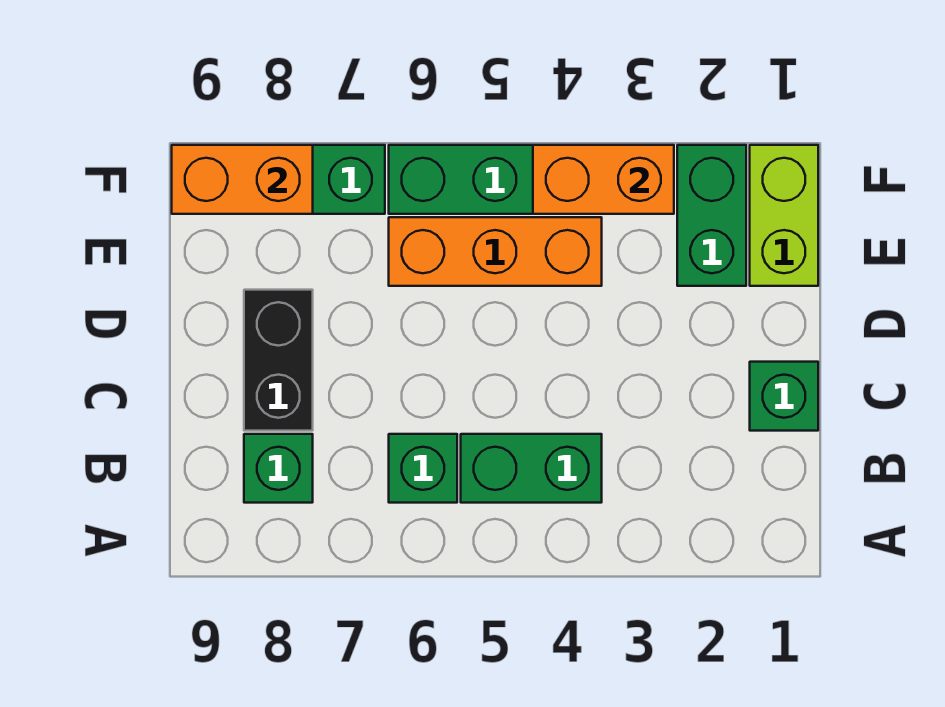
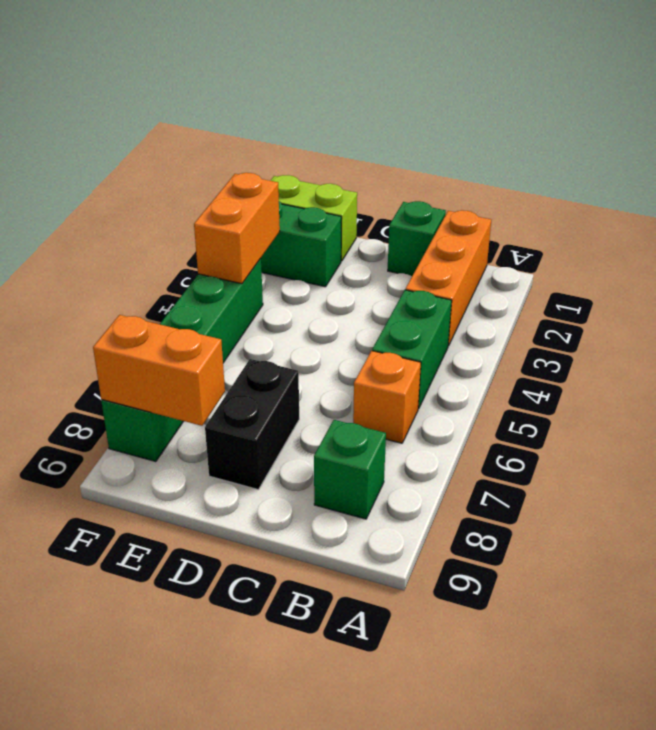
green brick B6 level 1 -> orange brick B6 level 1
black brick C8:D8 level 1 -> black brick D7:D8 level 1
orange brick E4:E6 level 1 -> orange brick B1:B3 level 1
orange brick F8:F9 level 2 -> orange brick E8:F8 level 2

